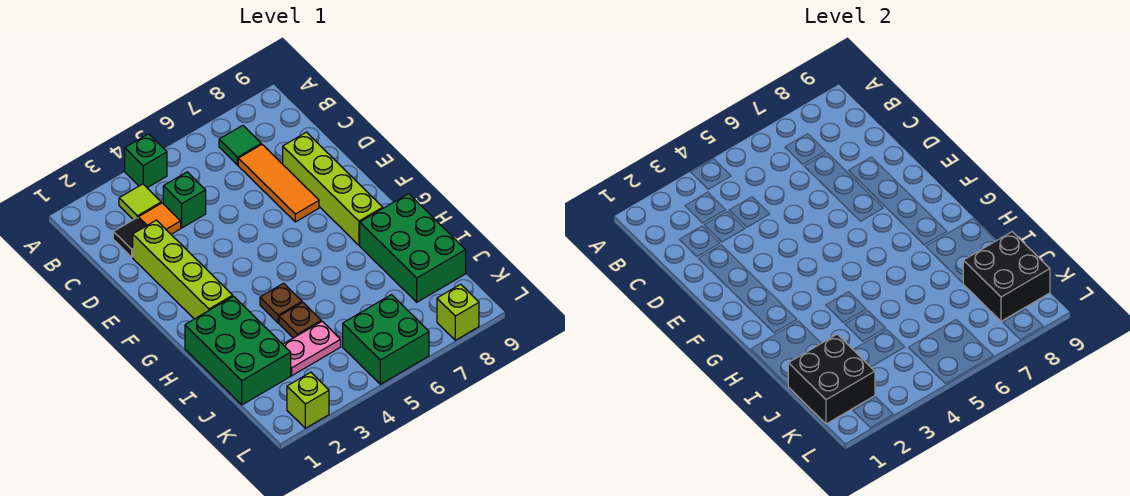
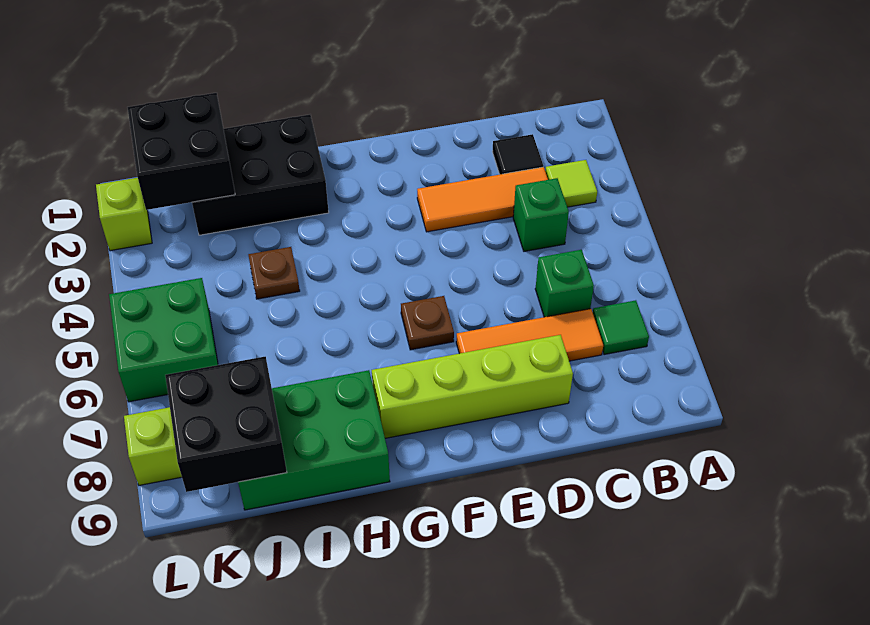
green brick A4 level 1 -> green brick C6 level 1
orange tile C3 level 1 -> orange tile C3:E3 level 1
lime brick D2:G2 level 1 -> none
green brick H1:J2 level 1 -> black brick H1:J2 level 1
brown plate H4 level 1 -> brown plate F6 level 1
pink plate J3:J4 level 1 -> none

